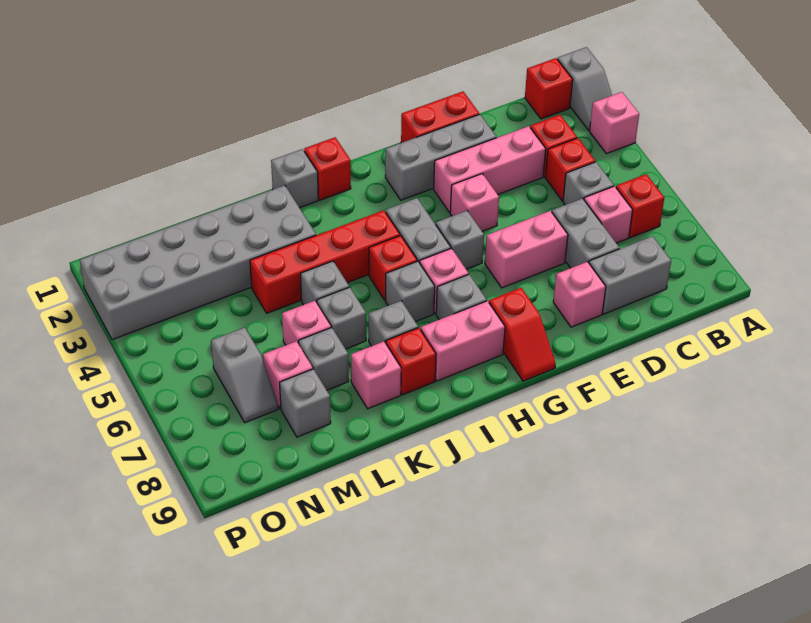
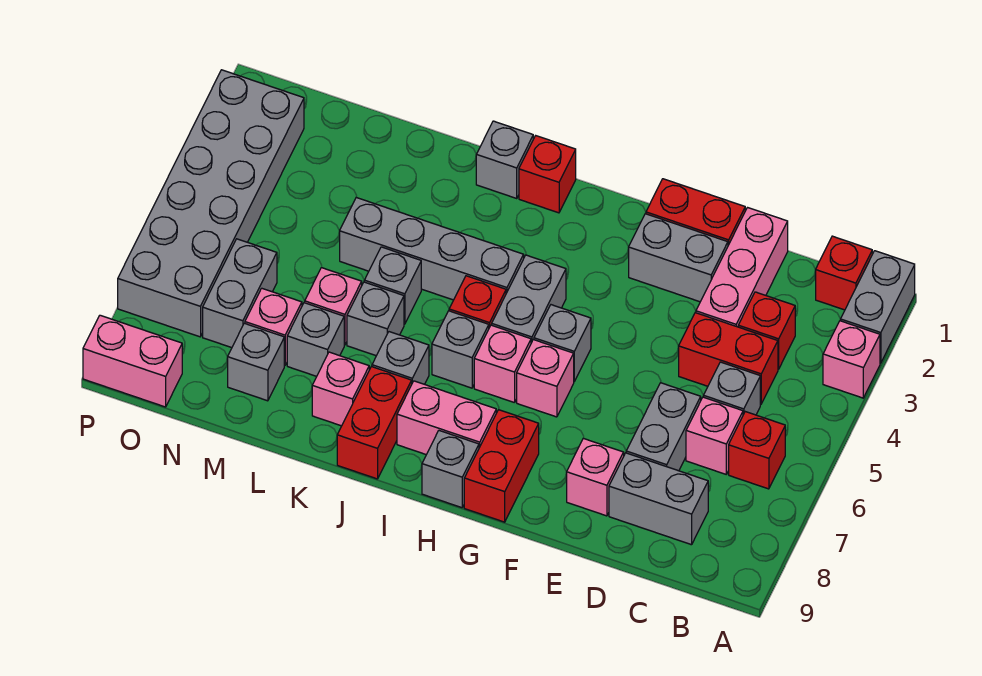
grey slope A1:A2 level 1 top 1 -> grey brick A1:A2 level 1
red brick C4 level 1 -> red brick C4:D4 level 1
pink brick D3:F3 level 1 -> pink brick D1:D3 level 1
grey brick E2:G2 level 1 -> grey brick E2:F2 level 1
pink brick E6:F6 level 1 -> pink brick O9:P9 level 1
pink brick F4 level 1 -> pink brick G6 level 1
red slope G8:G9 level 1 top 8 -> red brick G8:G9 level 1
grey brick H7 level 1 -> grey brick H9 level 1
red brick I4:L4 level 1 -> grey brick I4:L4 level 1
red brick J8 level 1 -> red brick J8:J9 level 1
grey brick K2:P3 level 1 -> grey brick O2:P7 level 1
grey slope N6:N7 level 1 top 6 -> grey brick N6:N7 level 1

